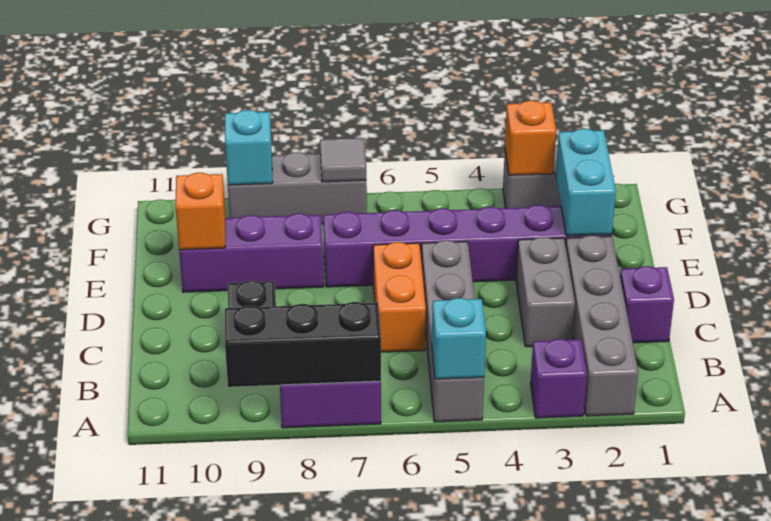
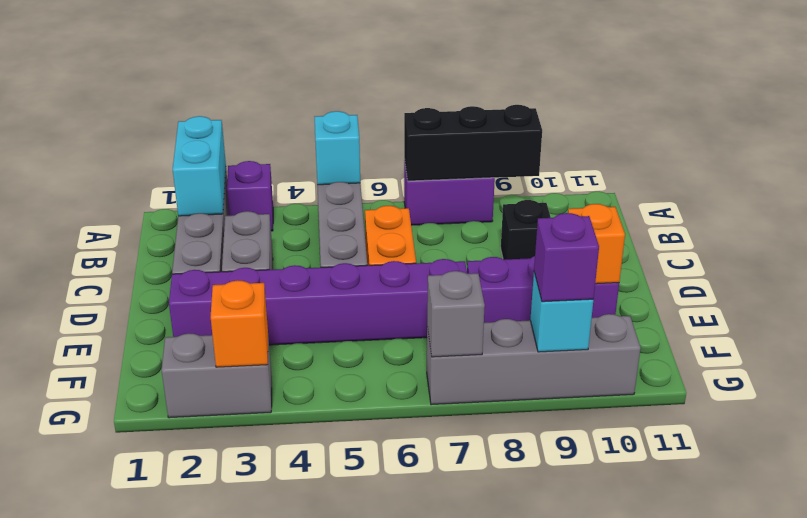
purple brick C1 level 1 -> purple brick G9 level 3
cyan brick E2:F2 level 2 -> cyan brick A2:B2 level 2
grey brick G7:G9 level 1 -> grey brick G7:G10 level 1
grey tile G7 level 2 -> grey brick G7 level 2

